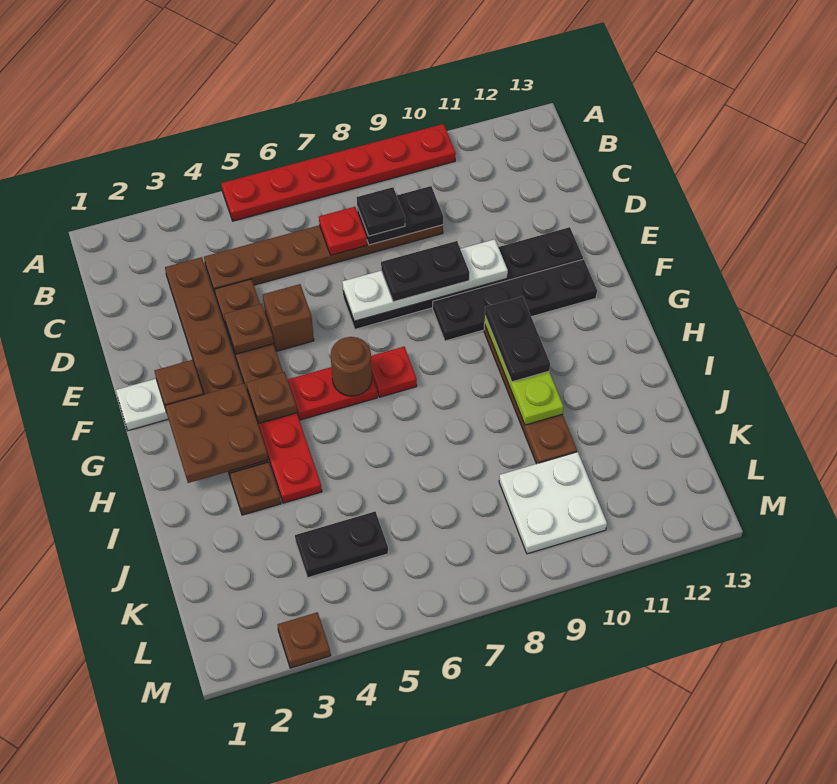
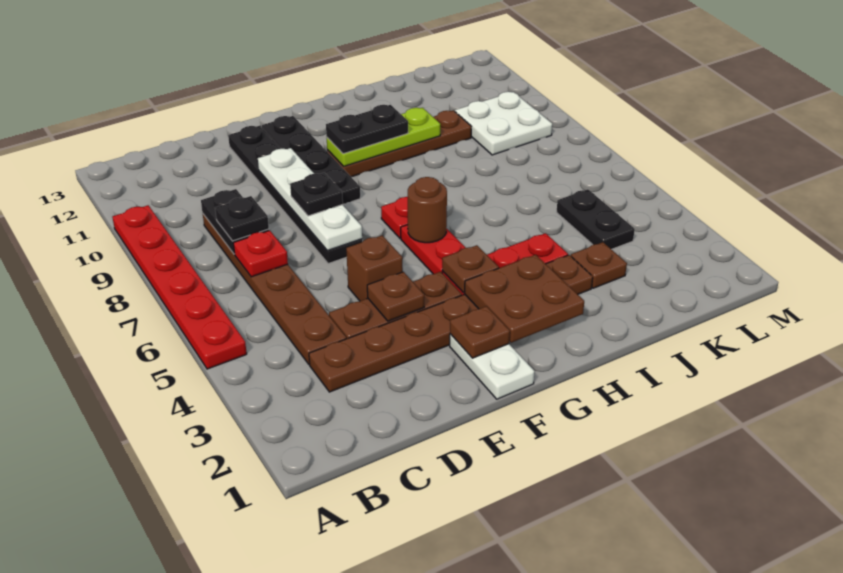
black plate E8:E9 level 3 -> black plate E8 level 3
brown plate M3 level 1 -> brown plate J3 level 1

